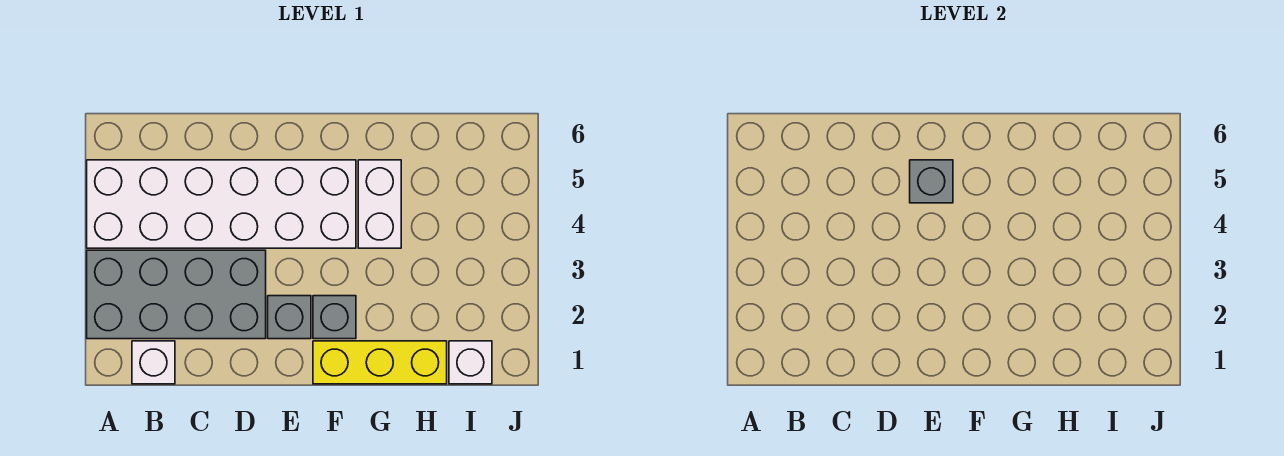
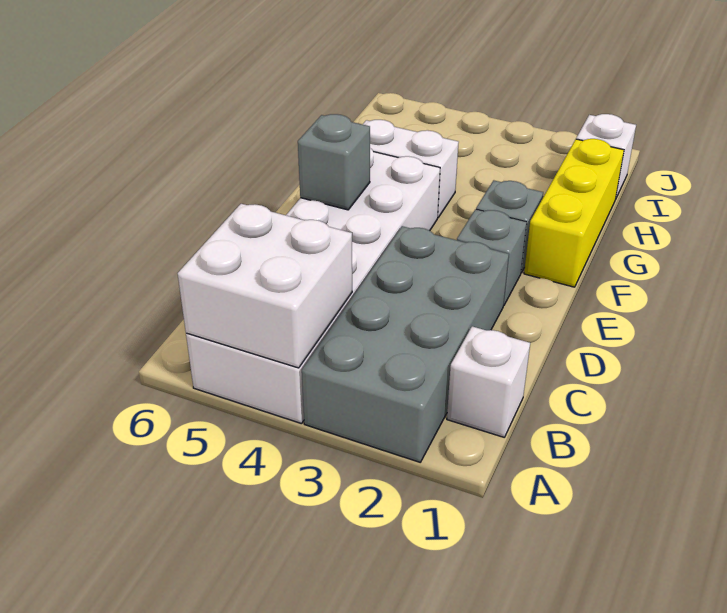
none -> white brick A4:B5 level 2

